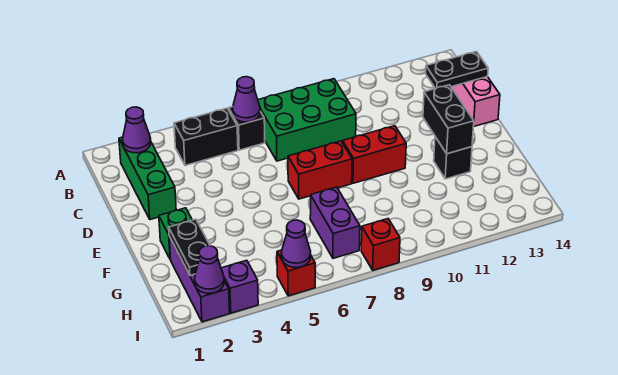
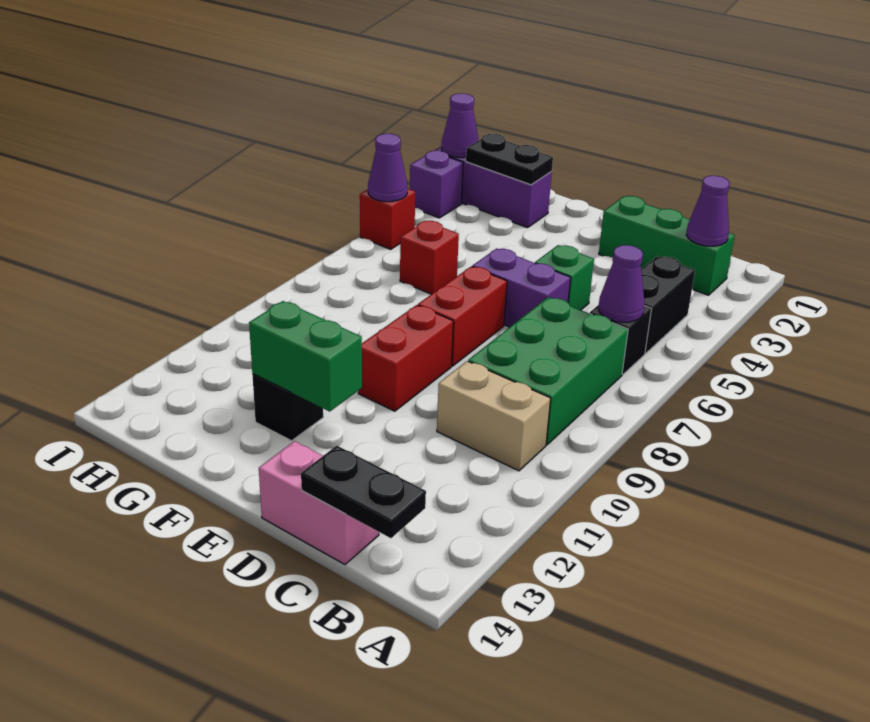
none -> tan brick B10:C10 level 1
black plate C13:C14 level 2 -> black plate B14:C14 level 2
black brick E12:F12 level 2 -> green brick E12:F12 level 2
green brick F2 level 1 -> green brick D5 level 1
purple brick G7:H7 level 1 -> purple brick D6:E6 level 1
red brick I8 level 1 -> red brick G6 level 1

